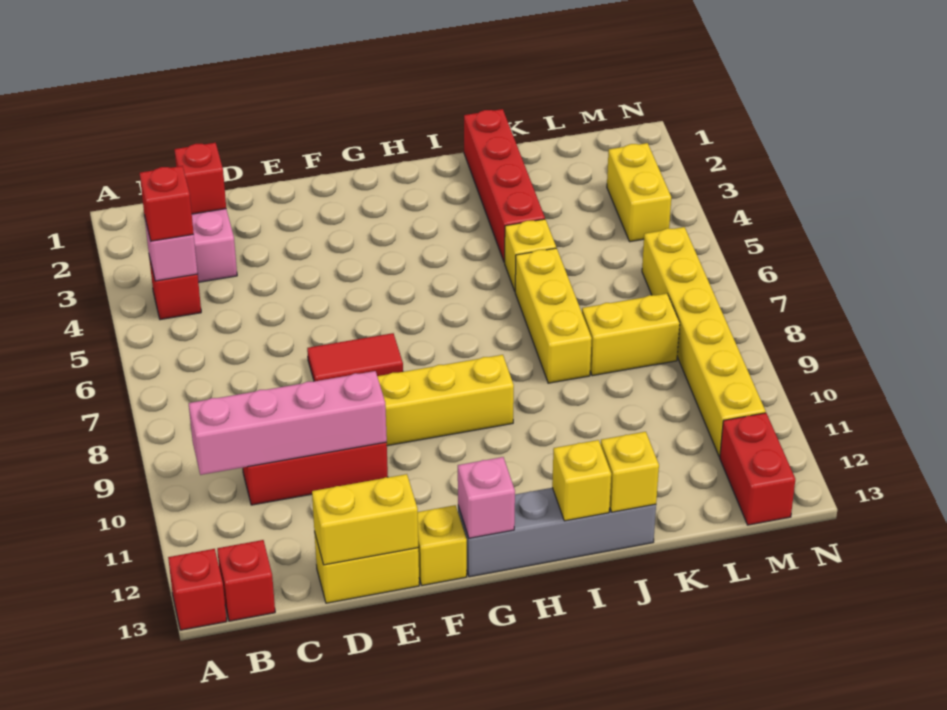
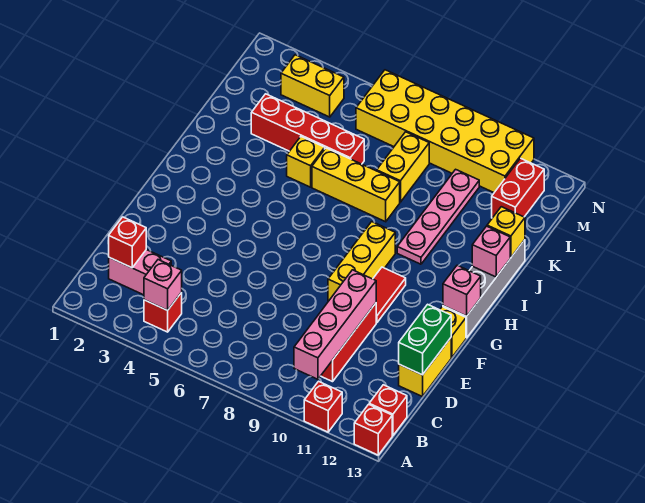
red brick B4 level 3 -> red brick A11 level 1
yellow brick D13:E13 level 2 -> green brick D13:E13 level 2
red tile E7:F7 level 1 -> red tile F10:G10 level 1
none -> pink plate I10:L10 level 1
yellow brick I13 level 2 -> pink brick I13 level 2
red brick J1:J4 level 1 -> red brick K3:K6 level 1
yellow brick M6:M11 level 1 -> yellow brick M6:N11 level 1
red brick M12:M13 level 1 -> red brick L12:M12 level 1

